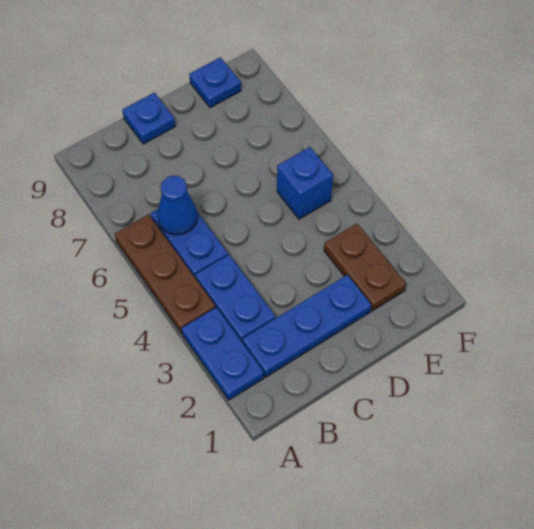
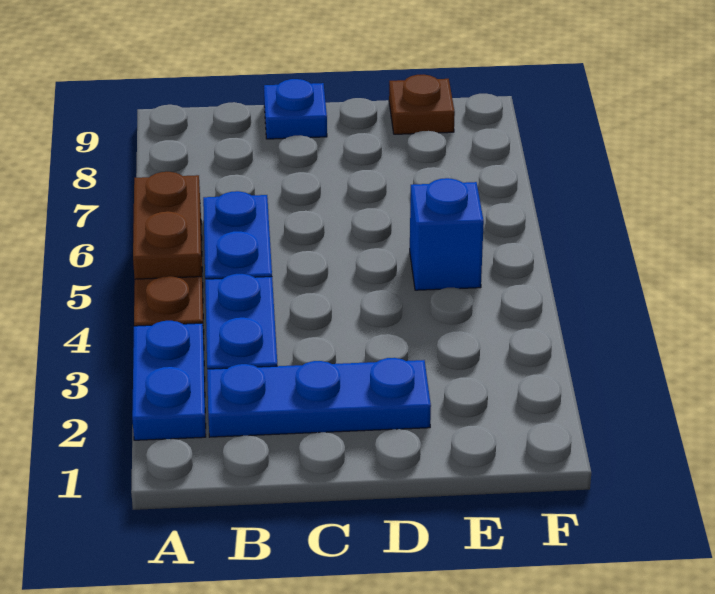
blue cone B6 level 2 -> none
brown plate E2:E3 level 1 -> brown plate A5:A6 level 2
blue plate E9 level 1 -> brown plate E9 level 1

